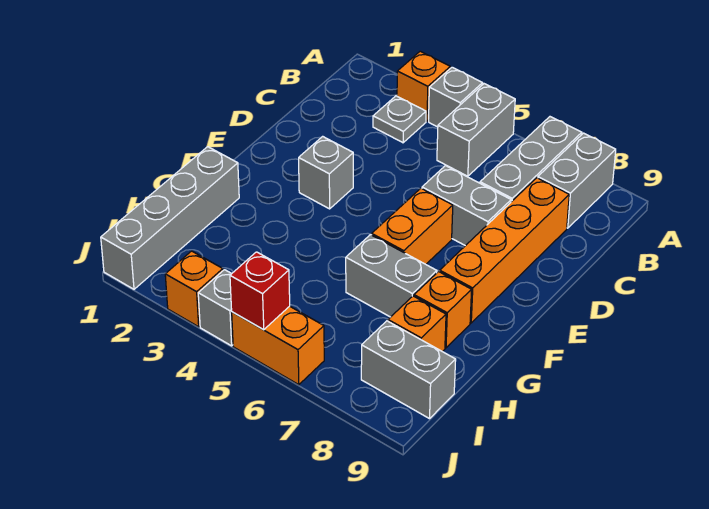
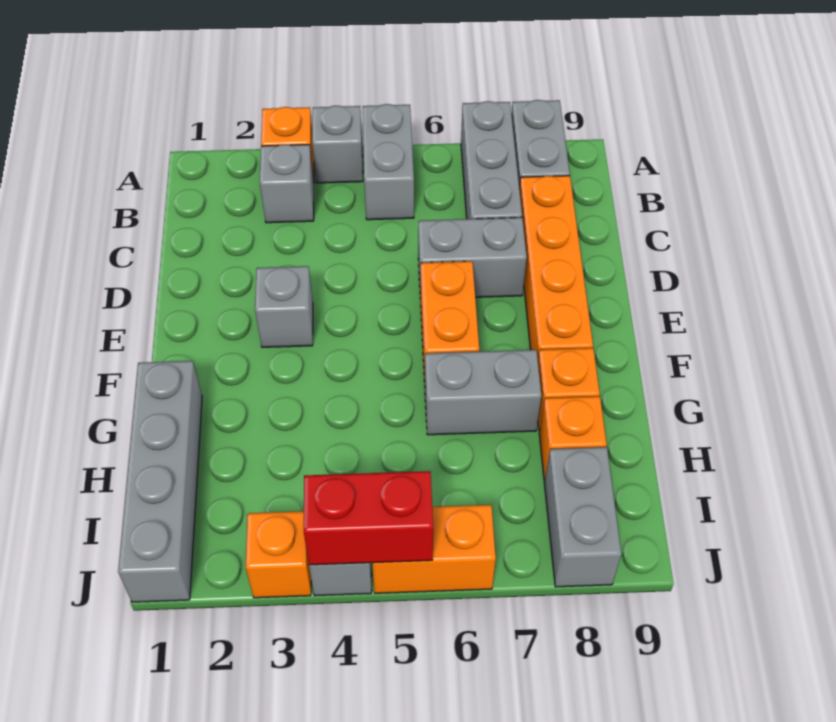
grey plate B3 level 1 -> grey brick B3 level 1
grey brick I8:I9 level 1 -> grey brick I8:J8 level 1
red brick J5 level 2 -> red brick J4:J5 level 2

